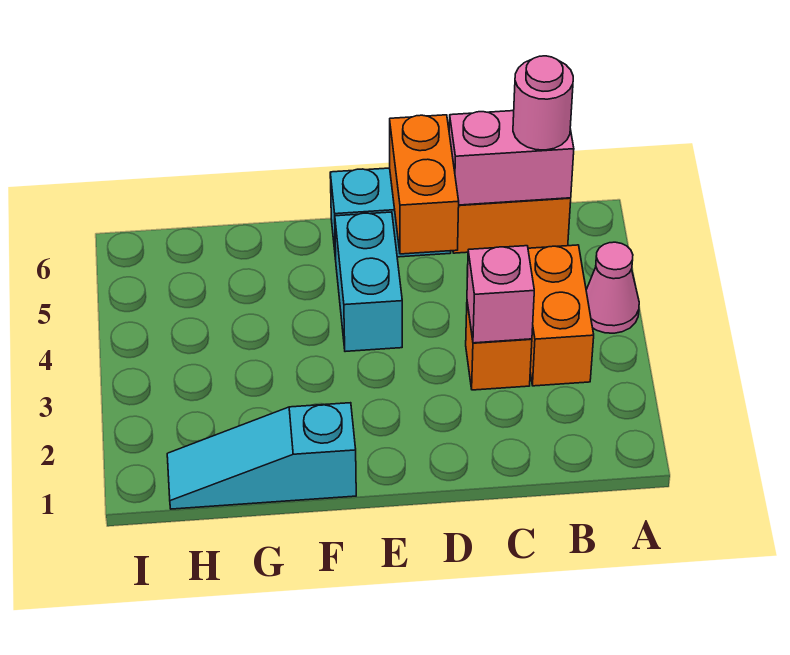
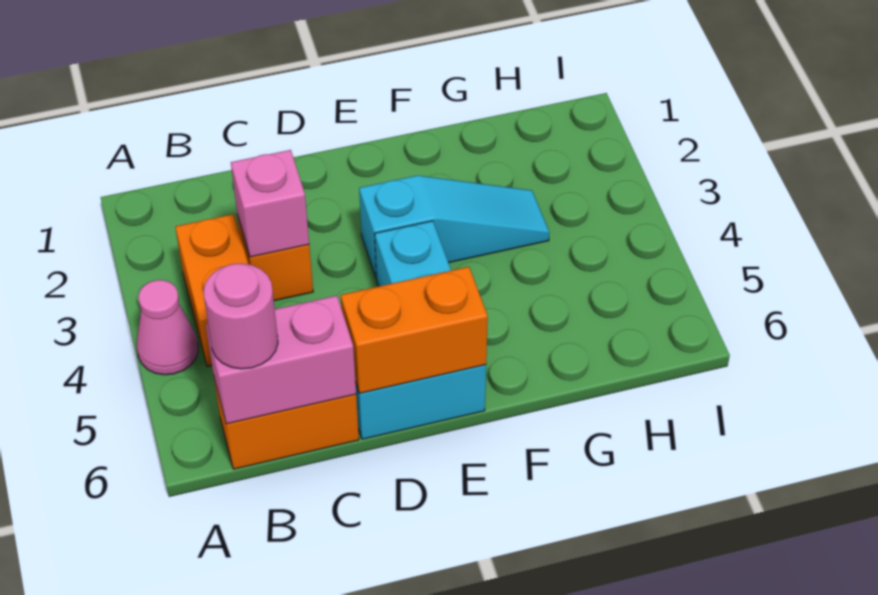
orange brick D5:D6 level 2 -> orange brick D6:E6 level 2
cyan slope F1:H1 level 1 top F -> cyan slope E3:G3 level 1 top E

